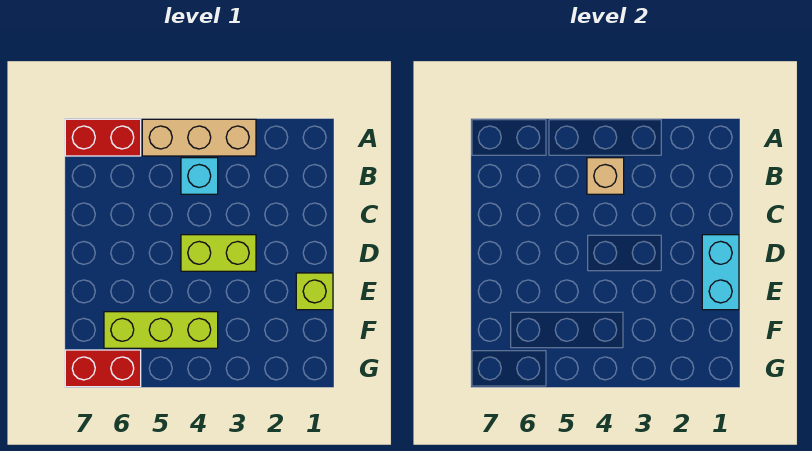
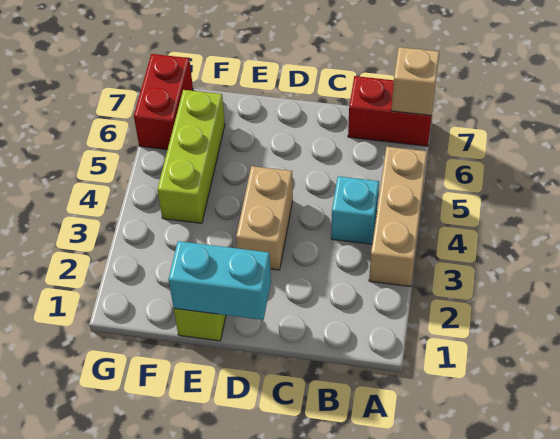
red brick A6:A7 level 1 -> red brick A7:B7 level 1
tan brick B4 level 2 -> tan brick A7 level 2
lime brick D3:D4 level 1 -> tan brick D3:D4 level 1

